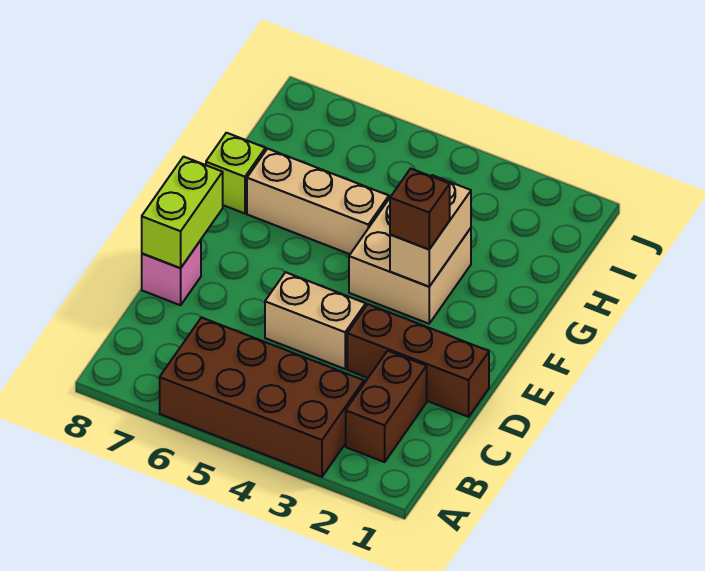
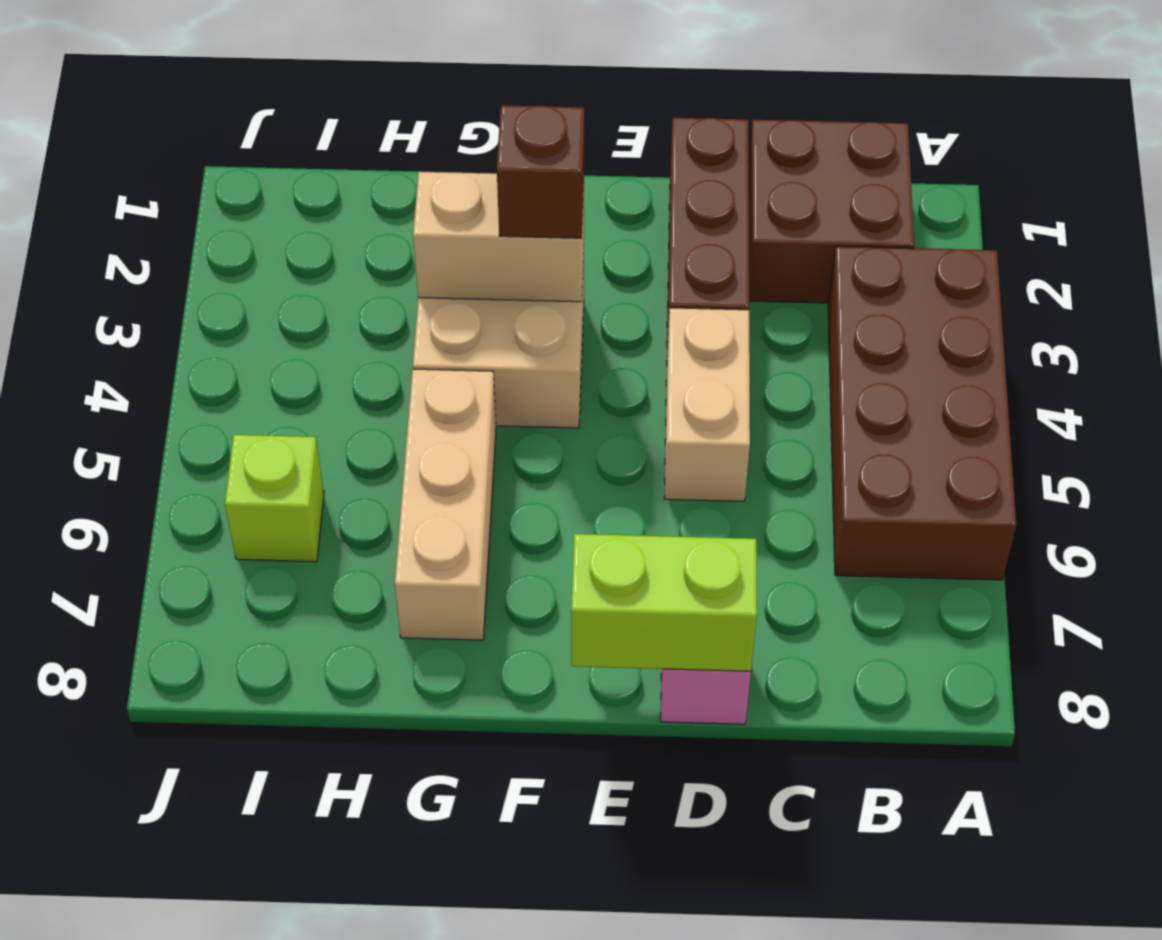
brown brick B2:C2 level 1 -> brown brick B1:C2 level 1
lime brick G8 level 1 -> lime brick I6 level 1

